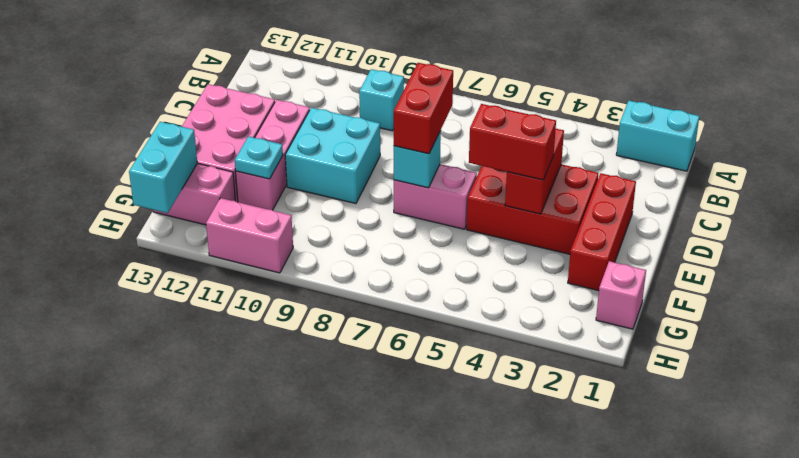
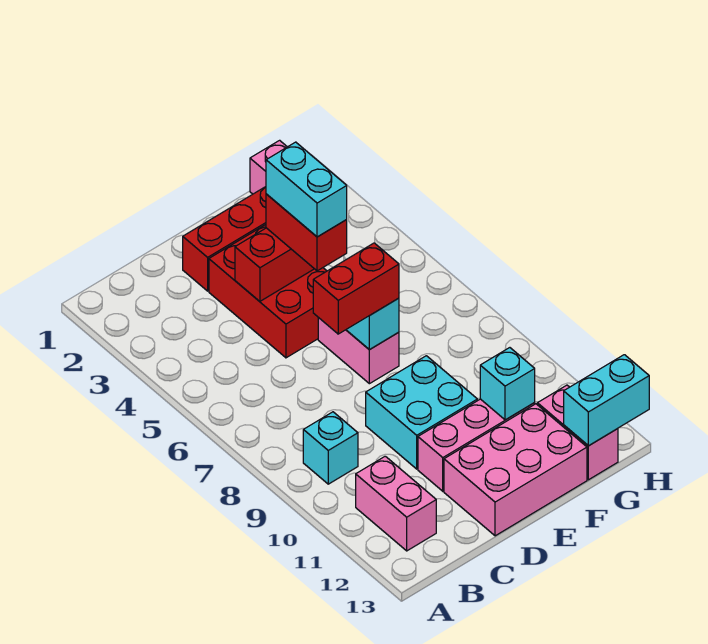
cyan brick A1:A2 level 1 -> cyan brick E4:E5 level 4
cyan plate F11 level 2 -> cyan brick F11 level 2
pink brick H10:H11 level 1 -> pink brick B11:B12 level 1

